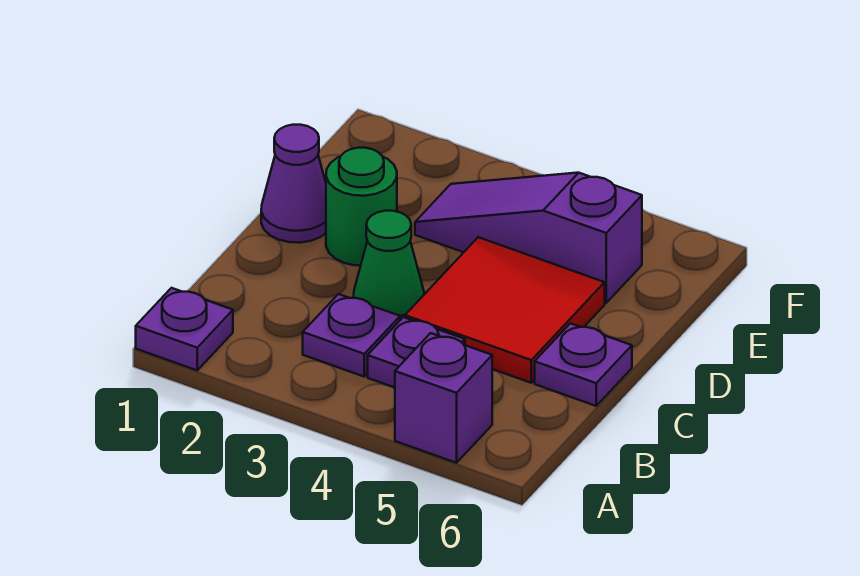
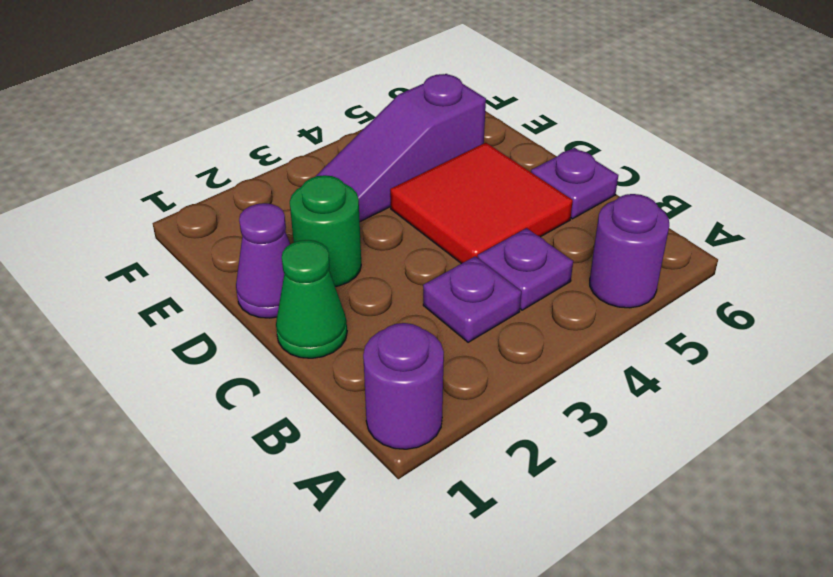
purple plate A1 level 1 -> purple round brick A1 level 1
purple brick A5 level 1 -> purple round brick A5 level 1
green cone C3 level 1 -> green cone C1 level 1

